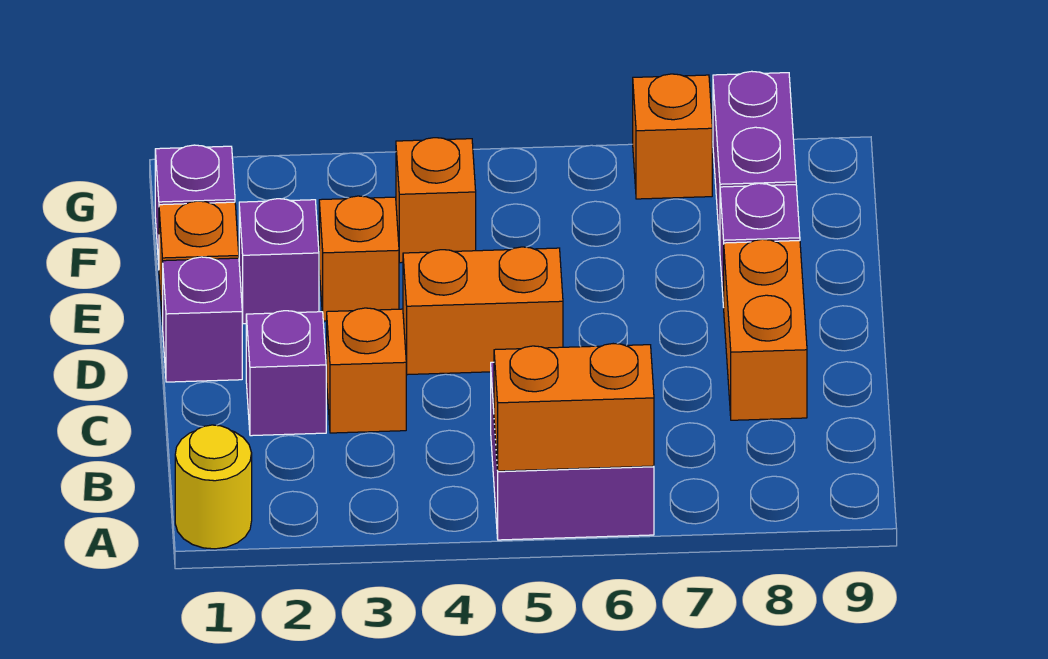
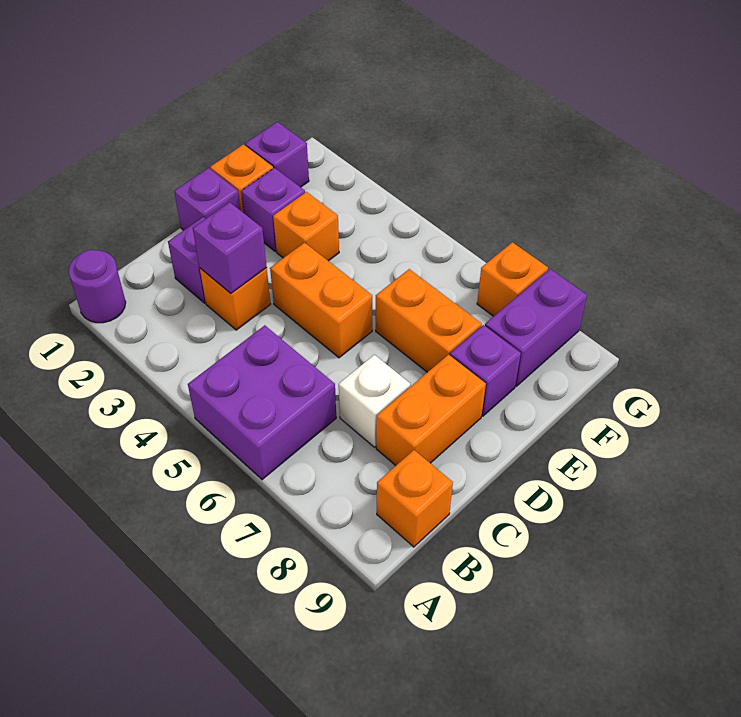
yellow round brick A1 level 1 -> purple round brick A1 level 1
orange brick A5:A6 level 2 -> orange brick E6:E7 level 1
none -> purple brick C3 level 2
none -> white brick C7 level 1
orange brick F4 level 1 -> orange brick B9 level 1

